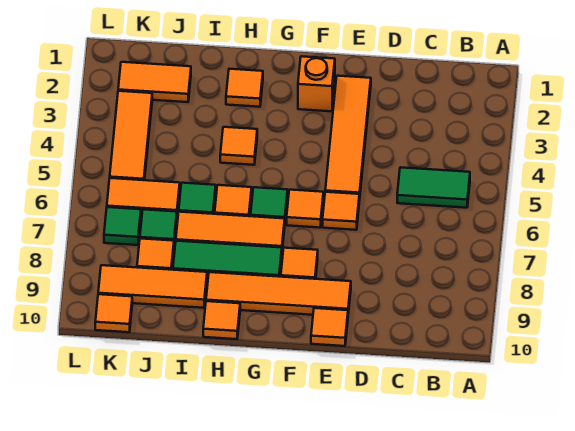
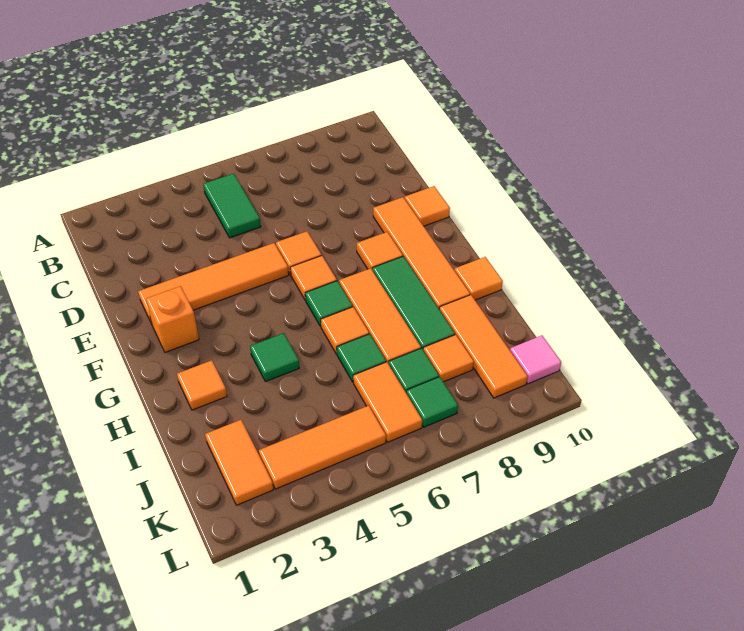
orange tile H4 level 1 -> green tile H4 level 1
orange tile K10 level 1 -> pink tile K10 level 1

